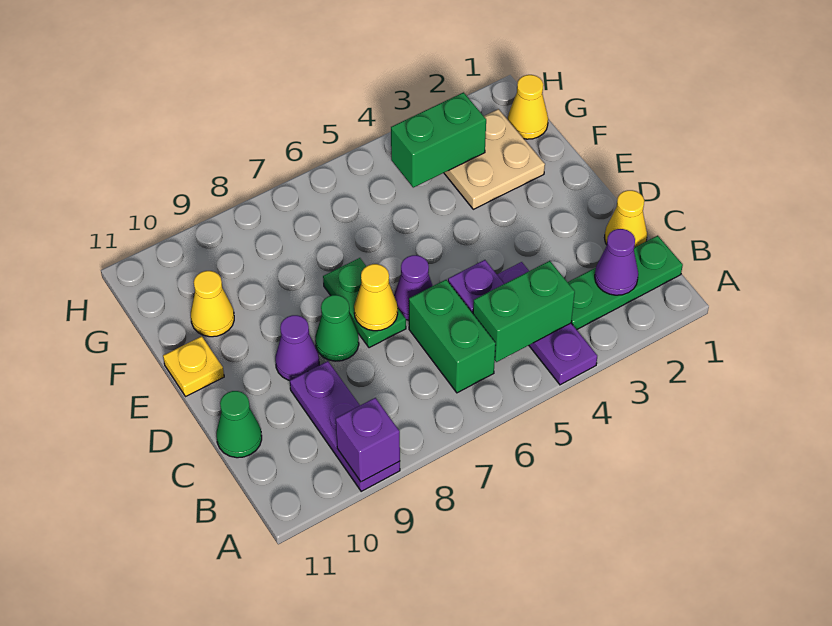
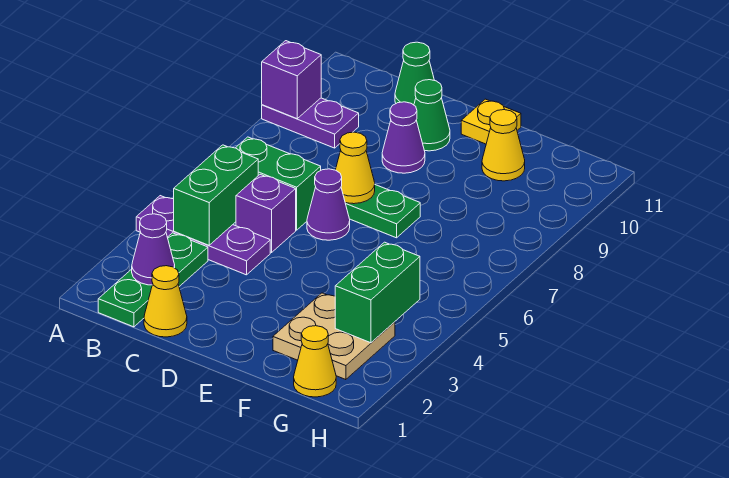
purple plate A9:C9 level 1 -> purple plate A9:B9 level 1
green cone D8 level 1 -> green cone D10 level 1

